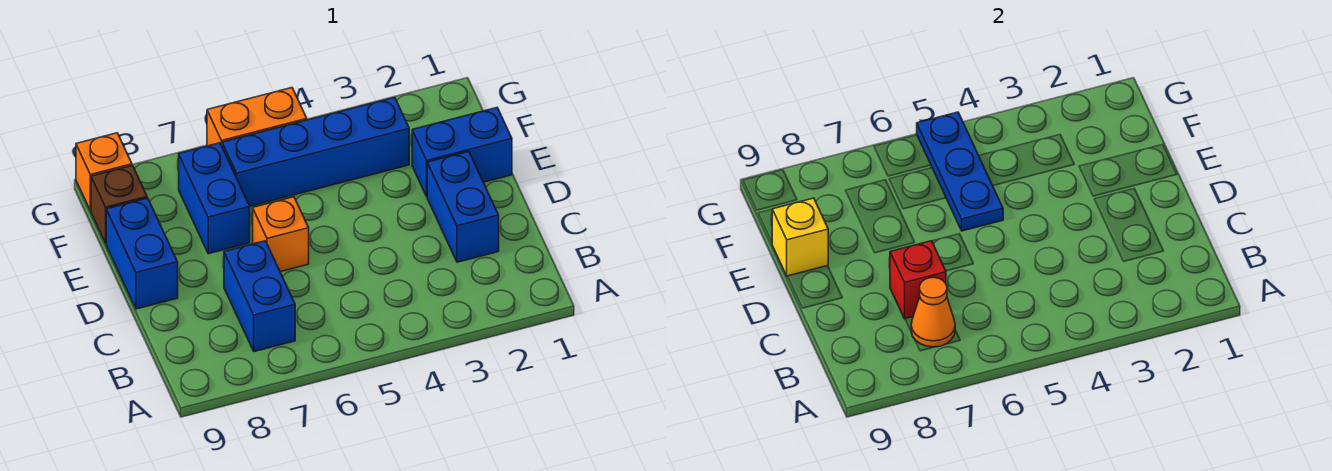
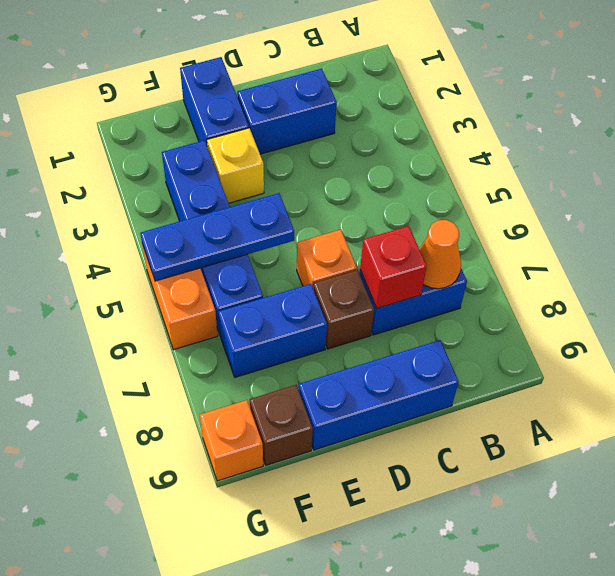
none -> brown brick D7 level 1
blue brick D9:E9 level 1 -> blue brick C9:E9 level 1
yellow brick E9 level 2 -> yellow brick E3 level 1

